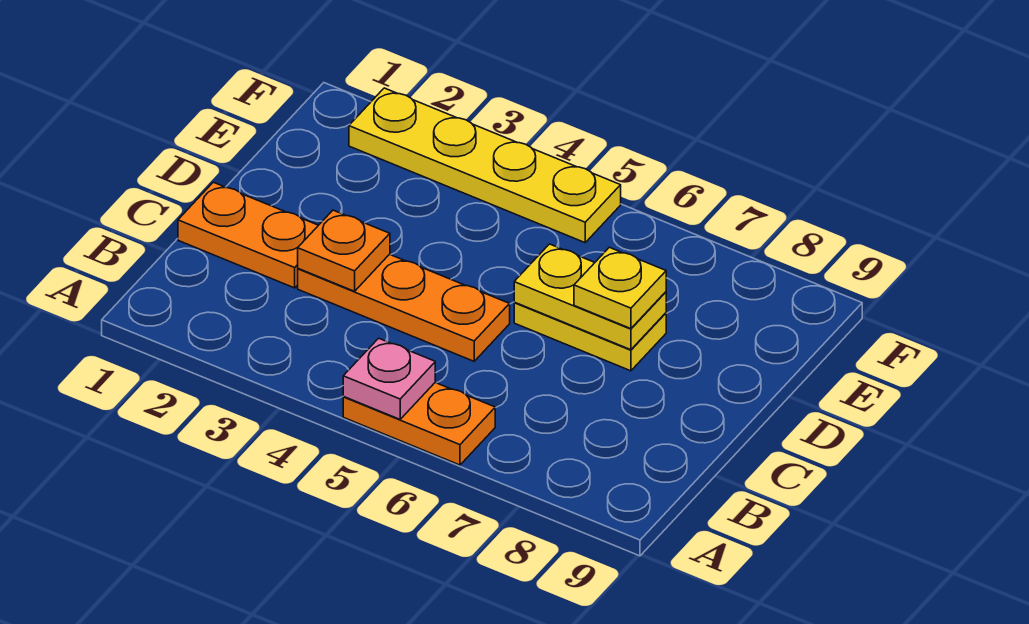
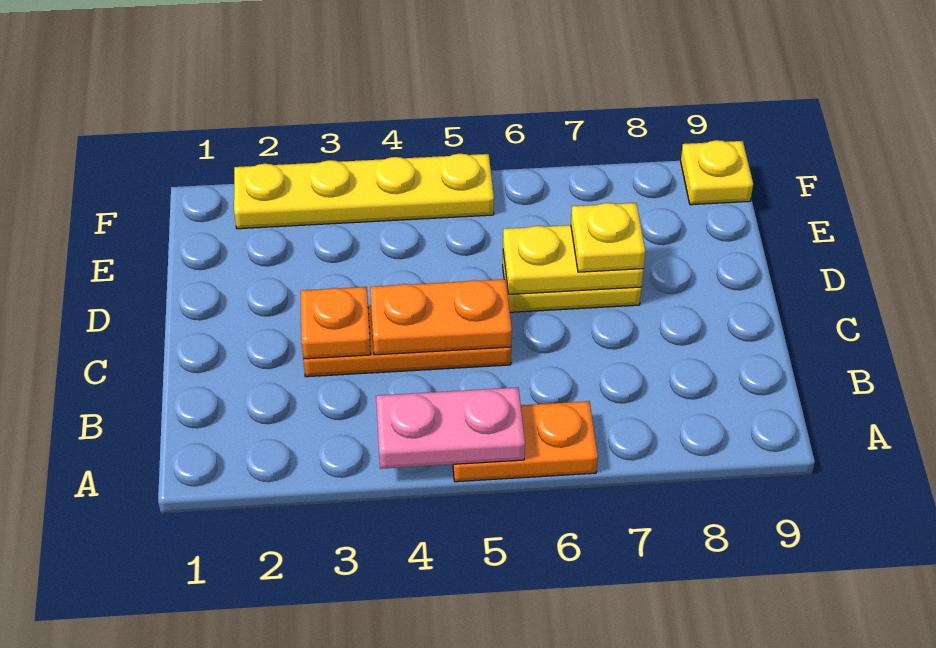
pink plate A5 level 2 -> pink plate A4:A5 level 2
orange plate C1:C2 level 1 -> orange plate C4:C5 level 2
none -> yellow plate F9 level 1

